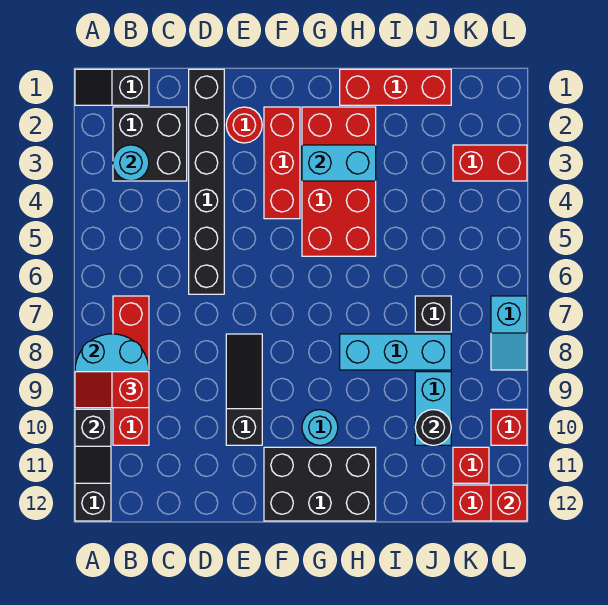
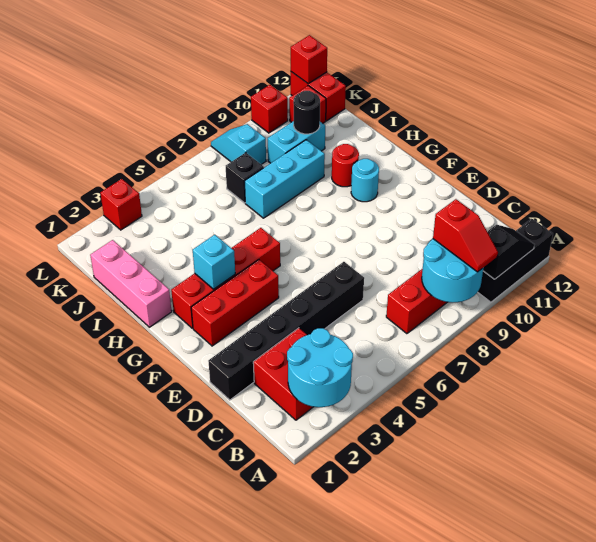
black slope A1:B1 level 1 top B -> none
black brick B2:C3 level 1 -> red brick B2:C3 level 1
cyan round brick B3 level 2 -> cyan round brick A2:B3 level 2
red round brick E2 level 1 -> red round brick H10 level 1
black slope E8:E10 level 1 top 10 -> none
black brick F11:H12 level 1 -> none
red brick G2:H5 level 1 -> red brick G2:G5 level 1
cyan brick G3:H3 level 2 -> cyan brick G3 level 2
red brick H1:J1 level 1 -> pink brick H1:J1 level 1
cyan brick H8:J8 level 1 -> cyan brick I7:I9 level 1
red brick K3:L3 level 1 -> red brick L3 level 1
cyan slope L7:L8 level 1 top 7 -> cyan slope K8:L8 level 1 top K

